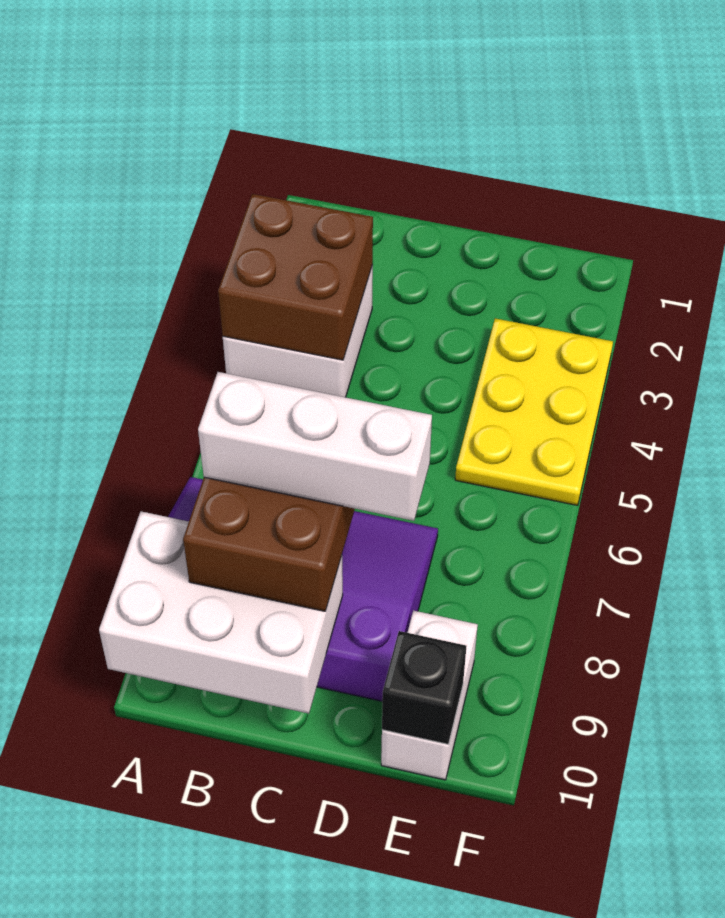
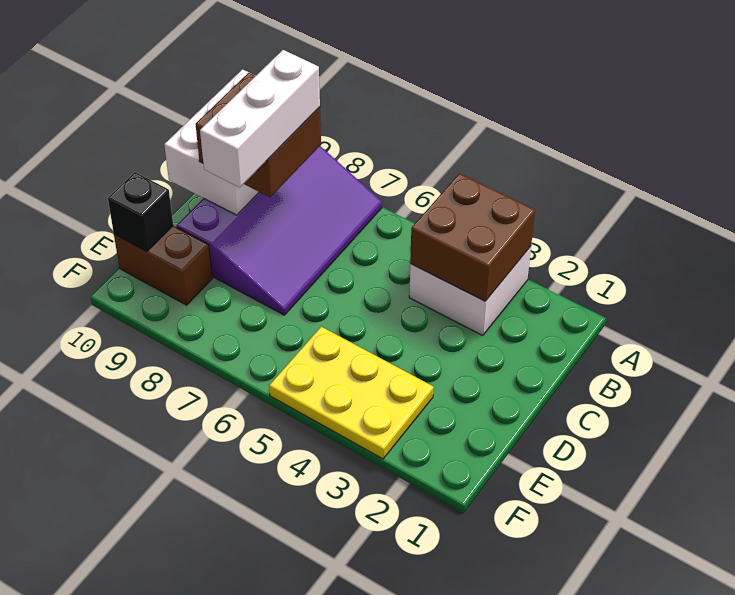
white brick E9:E10 level 1 -> brown brick E9:E10 level 1

